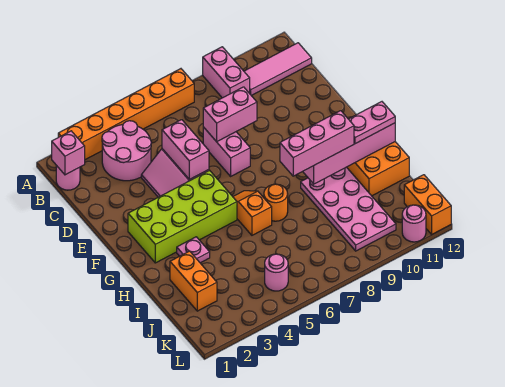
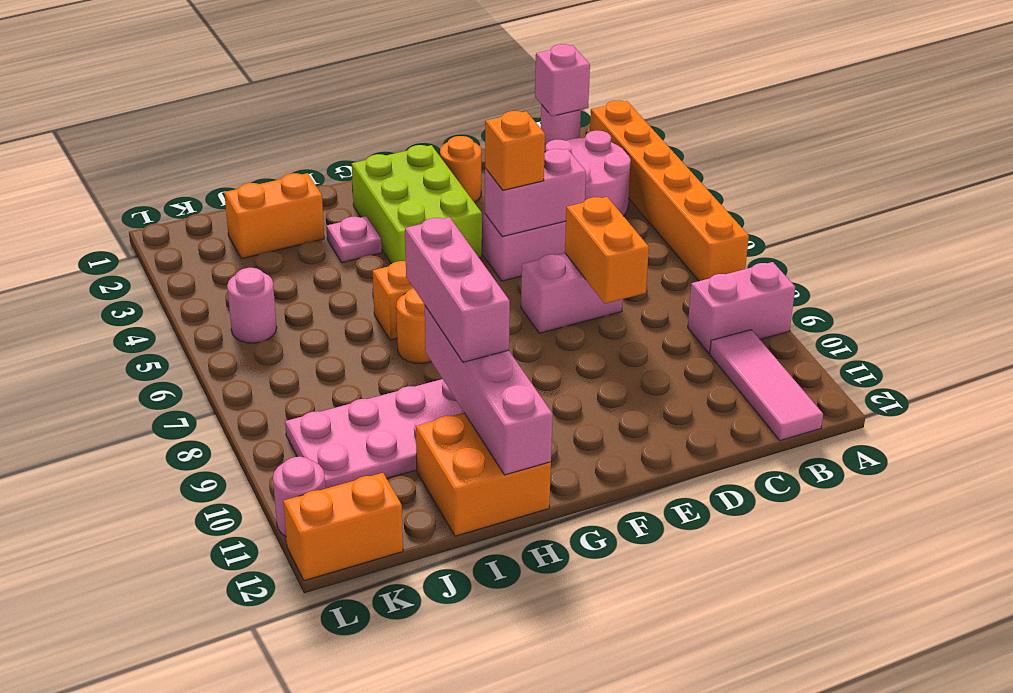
pink brick D7:D8 level 2 -> orange brick D7:D8 level 2
none -> orange round brick E2 level 1
none -> orange brick E5 level 3
lime brick F2:G5 level 1 -> lime brick F2:G4 level 1
pink plate H11:H12 level 3 -> none

